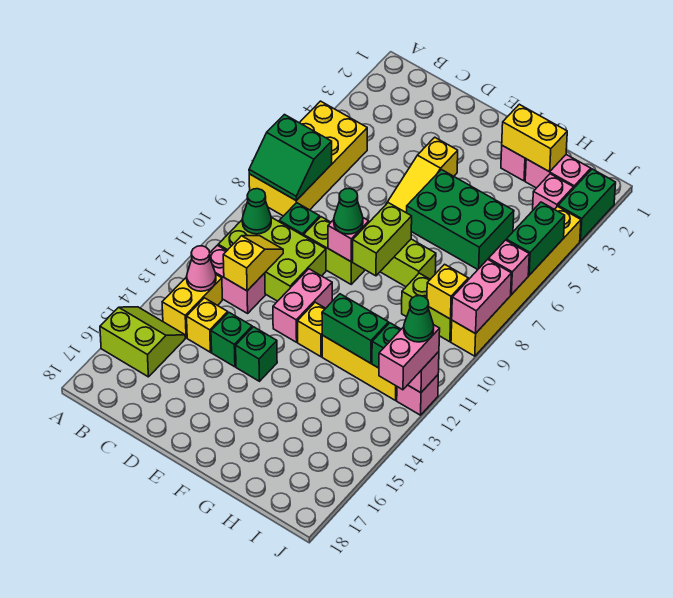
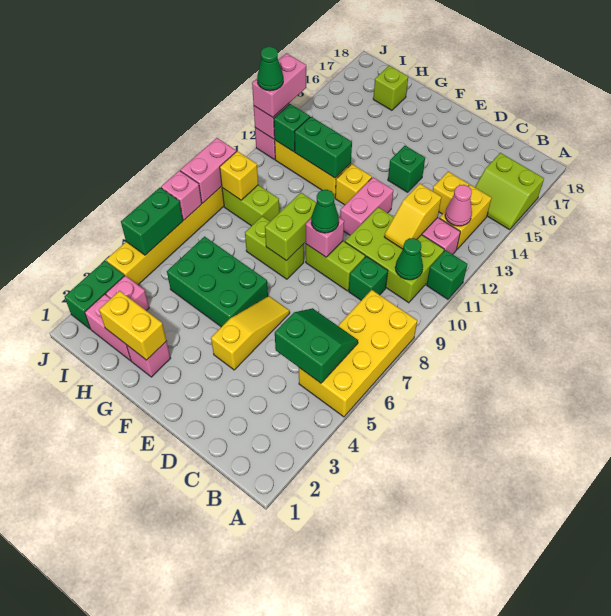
green slope A7:B8 level 2 top 7 -> green slope B5:C6 level 2 top 5
green brick D14 level 1 -> green brick A11 level 1
none -> lime brick H17 level 1

